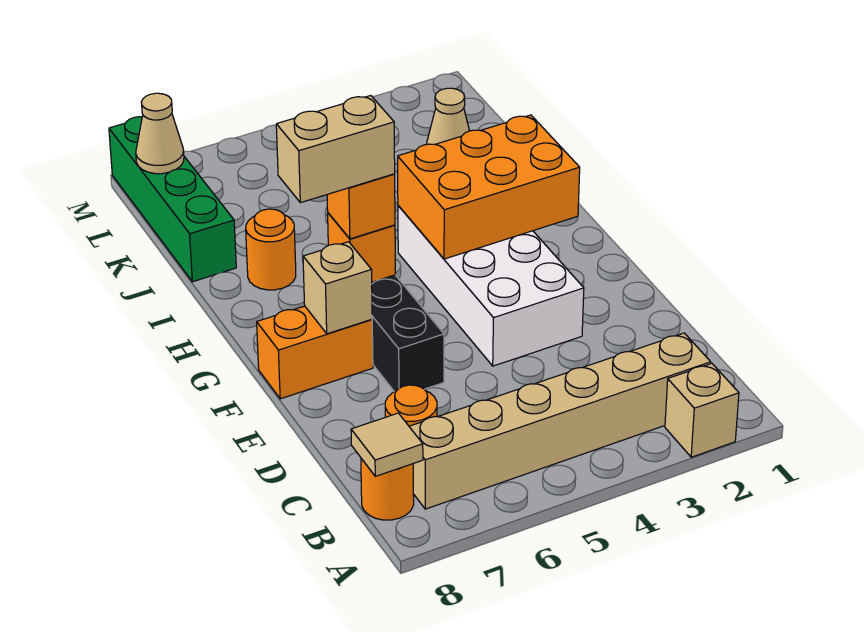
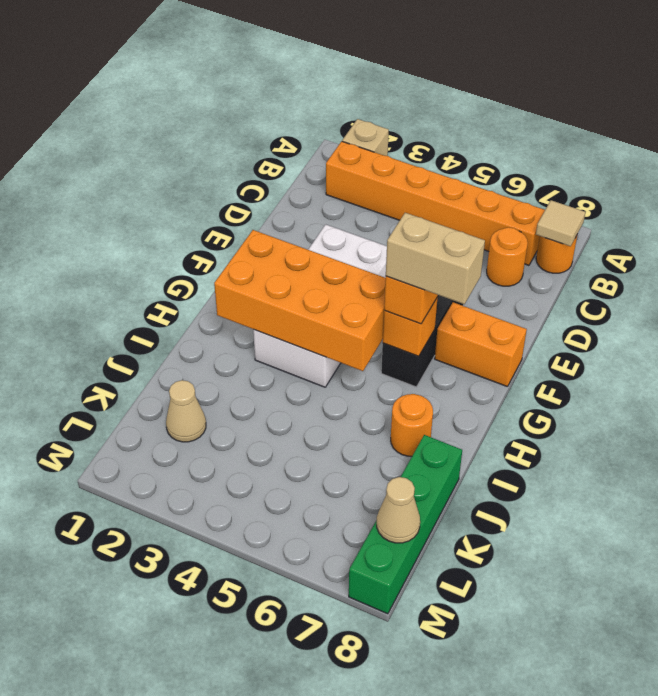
tan brick B2:B7 level 1 -> orange brick B2:B7 level 1
tan brick F7 level 2 -> none
orange brick G2:H4 level 2 -> orange brick G2:H5 level 2

